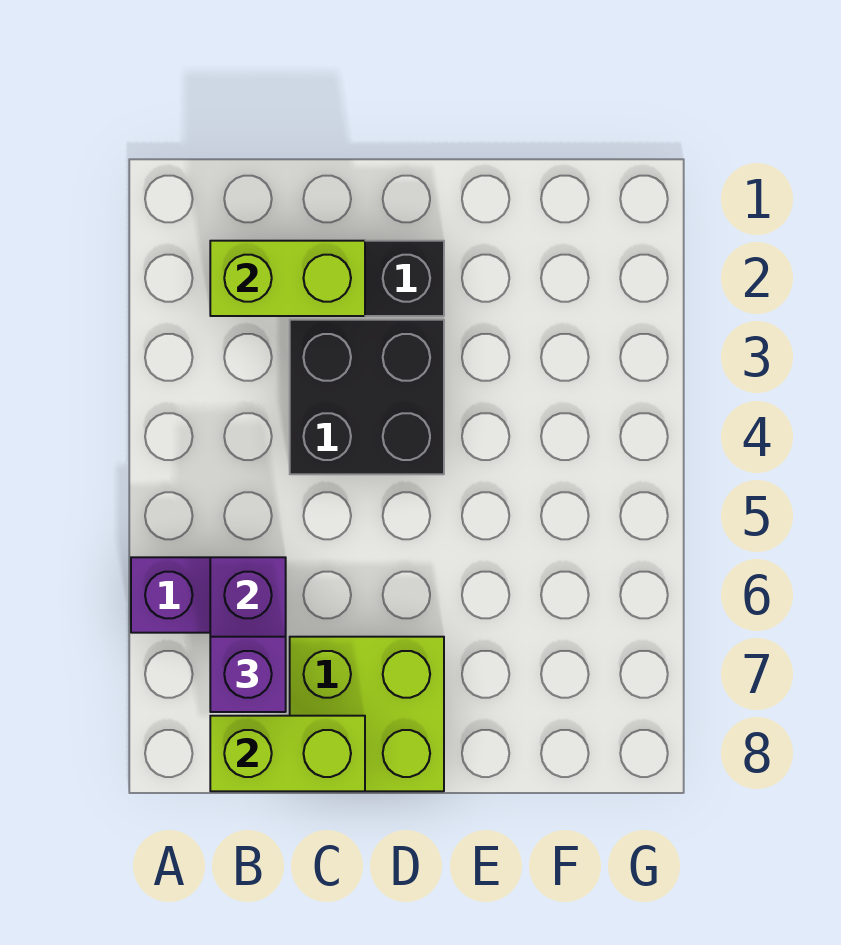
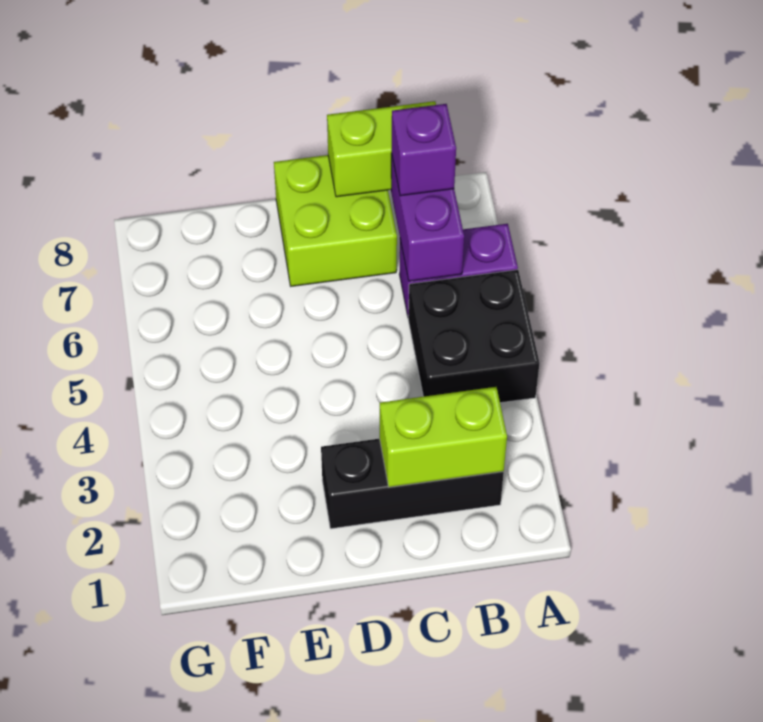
black brick C3:D4 level 1 -> black brick A4:B5 level 1

